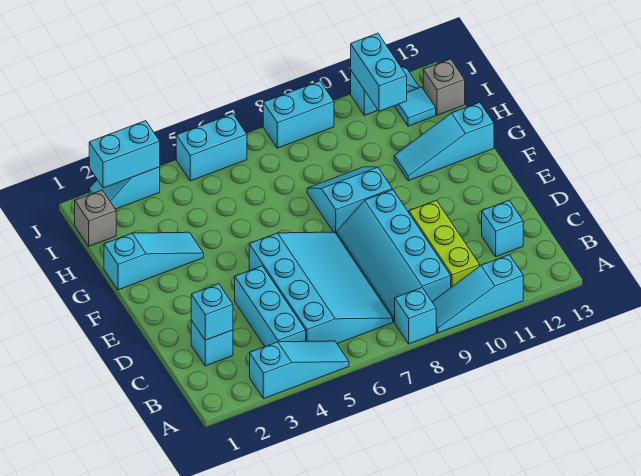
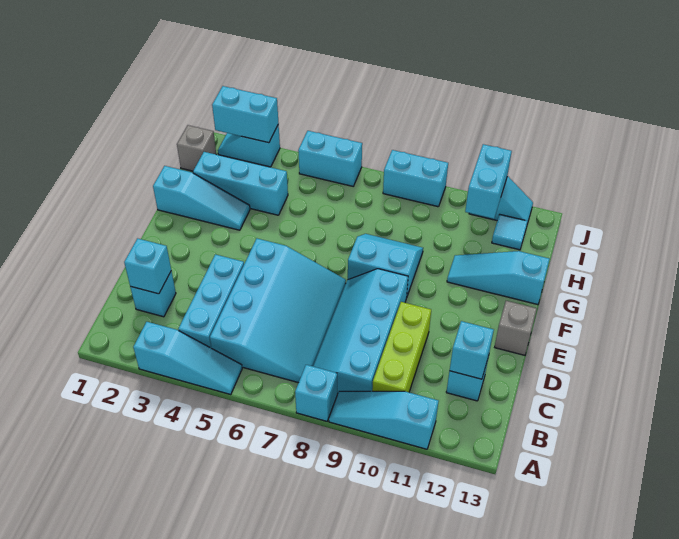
none -> cyan brick C12 level 2
none -> cyan brick H2:H4 level 1
grey brick I13 level 1 -> grey brick E13 level 1

